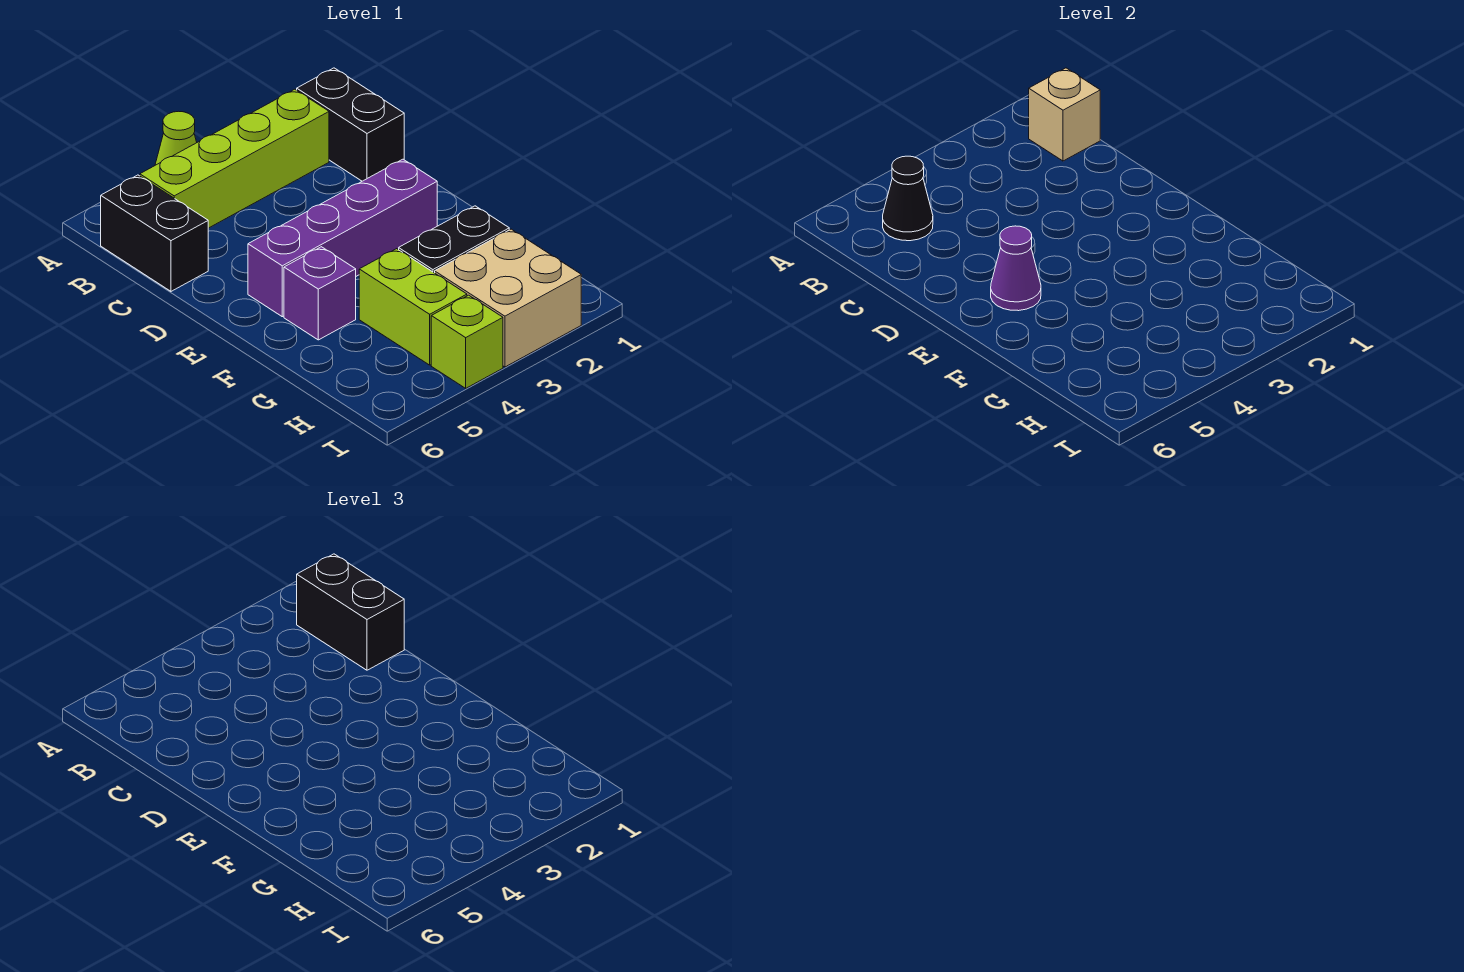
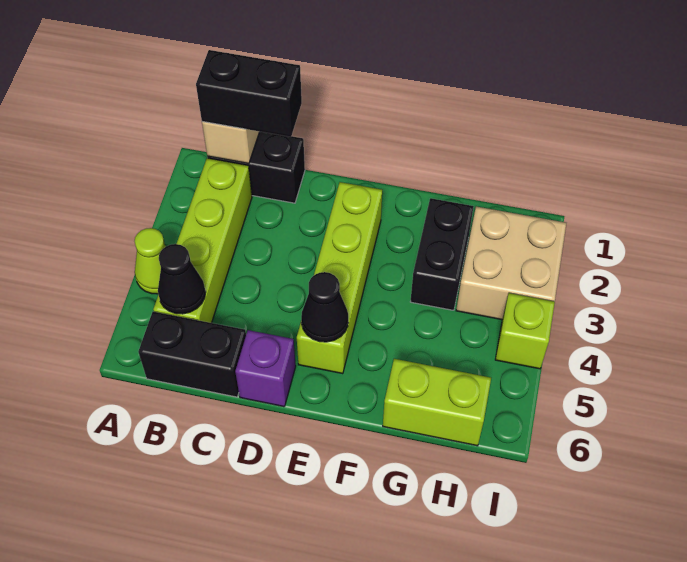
purple brick E2:E5 level 1 -> lime brick E2:E5 level 1
purple cone E5 level 2 -> black cone E5 level 2
purple brick F5 level 1 -> purple brick D6 level 1
lime brick G4:H4 level 1 -> lime brick G6:H6 level 1

